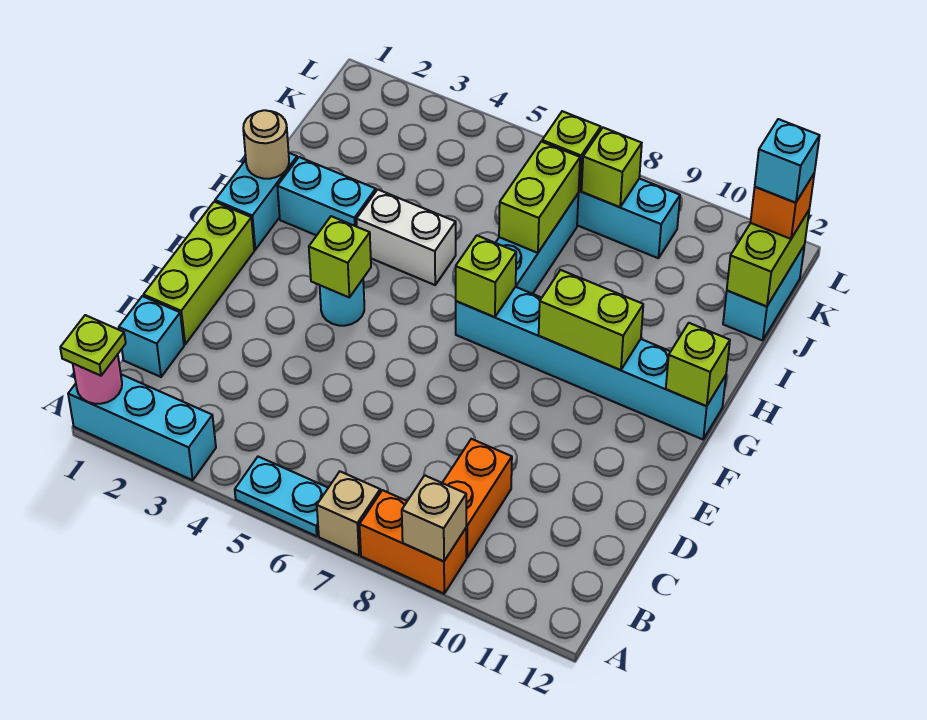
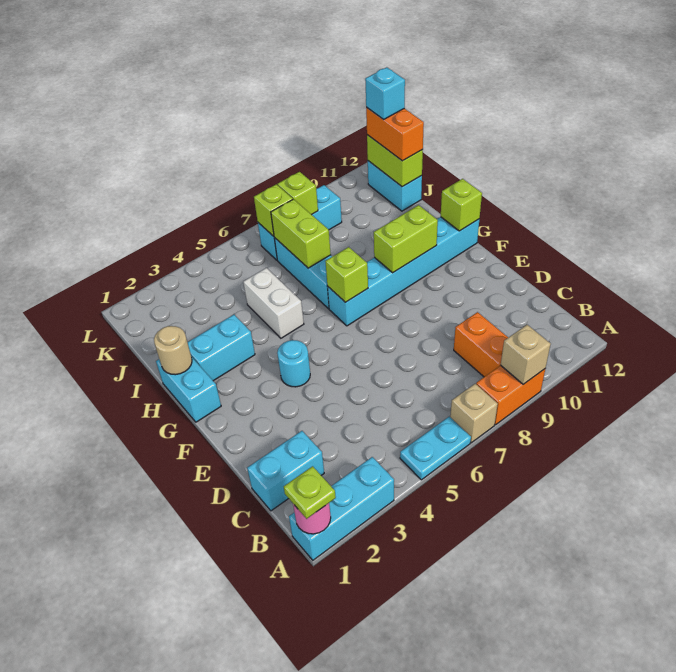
cyan brick C1 level 1 -> cyan brick C1:C2 level 1
lime brick D1:F1 level 1 -> none
lime brick F4 level 2 -> none
white brick H4:H5 level 1 -> white brick H5:I5 level 1
orange brick K12 level 3 -> orange brick J12:K12 level 3

